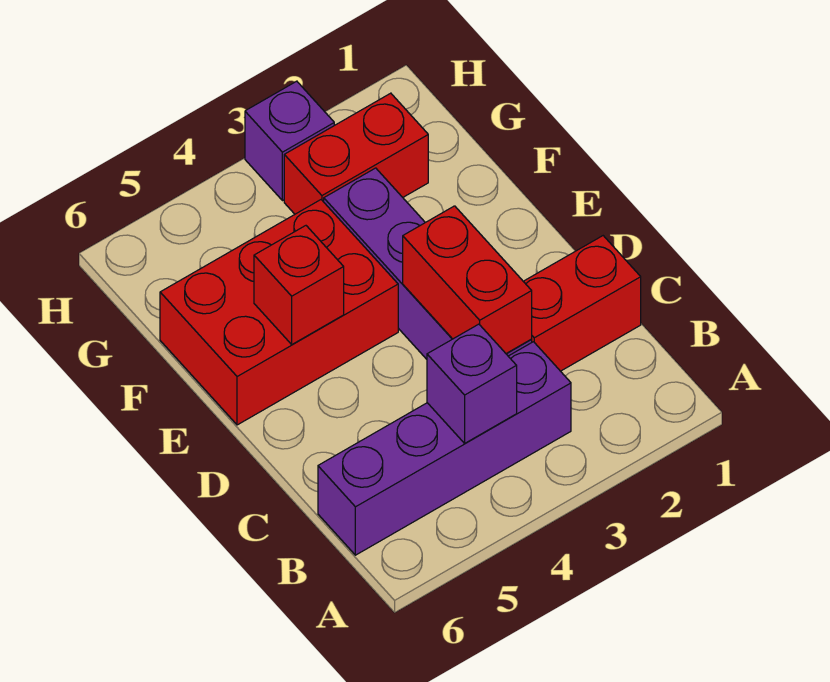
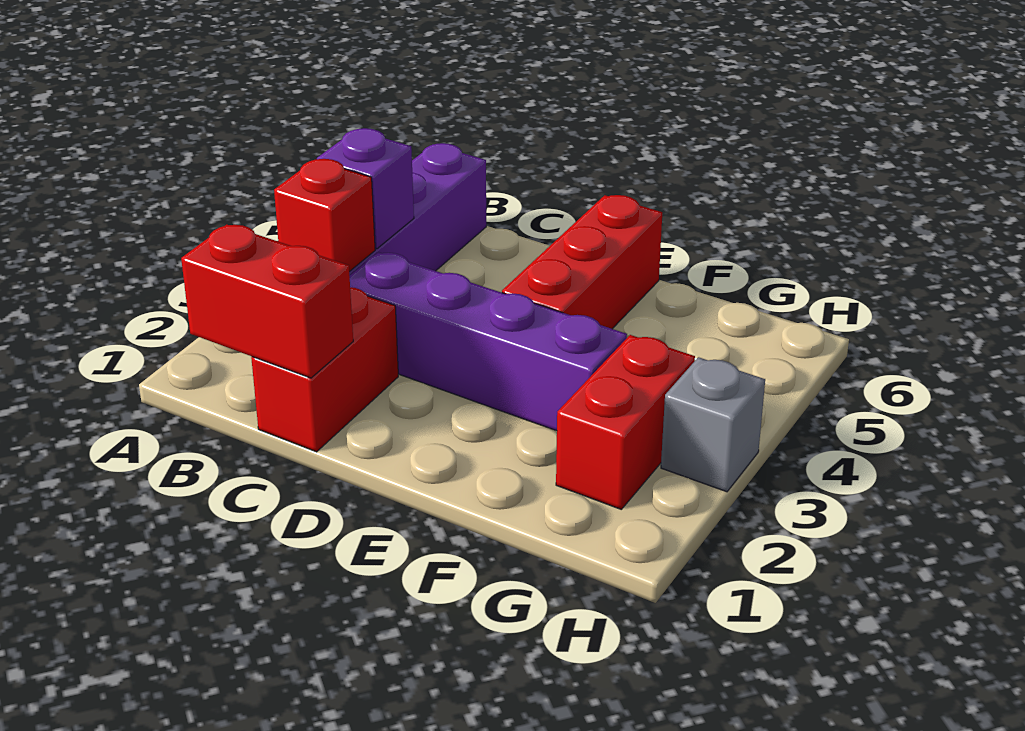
red brick C3:D3 level 2 -> red brick B1:C1 level 2
red brick E4:F6 level 1 -> red brick E4:E6 level 1
red brick E5 level 2 -> red brick B3 level 2
purple brick H3 level 1 -> grey brick H3 level 1

